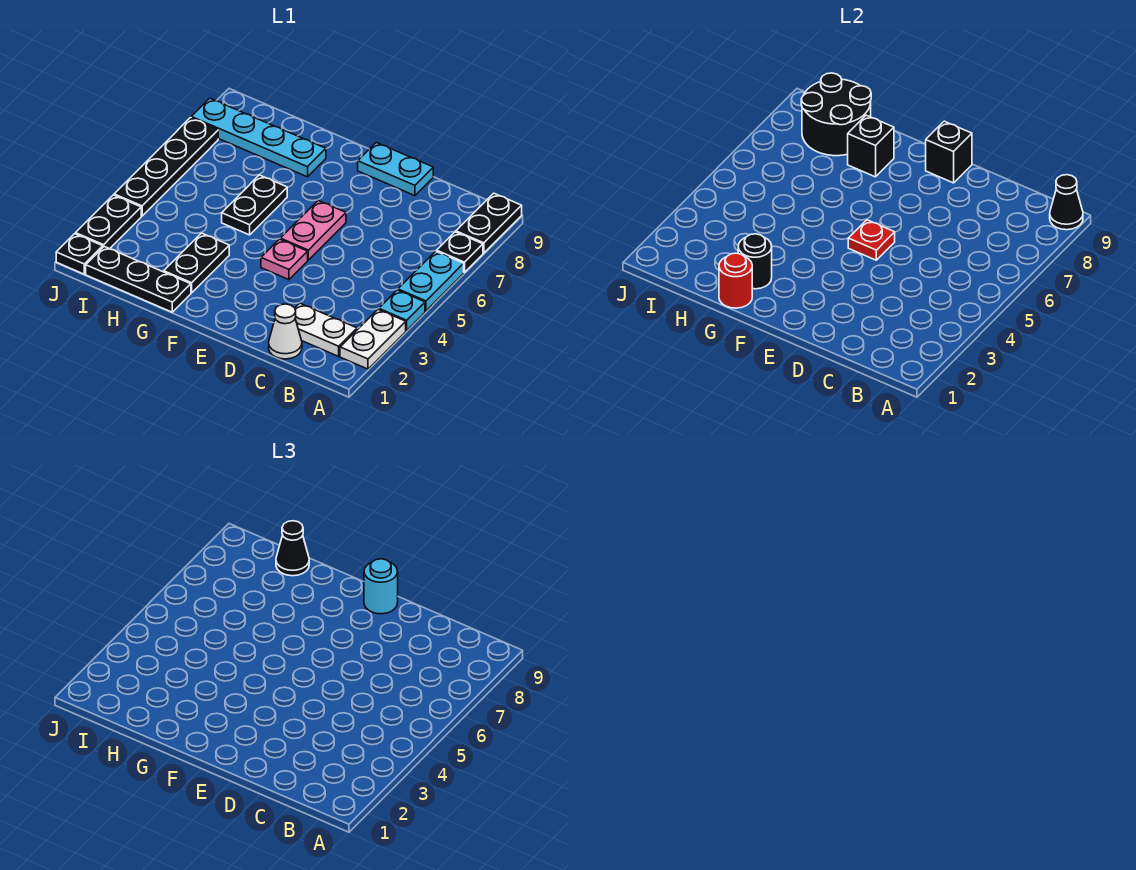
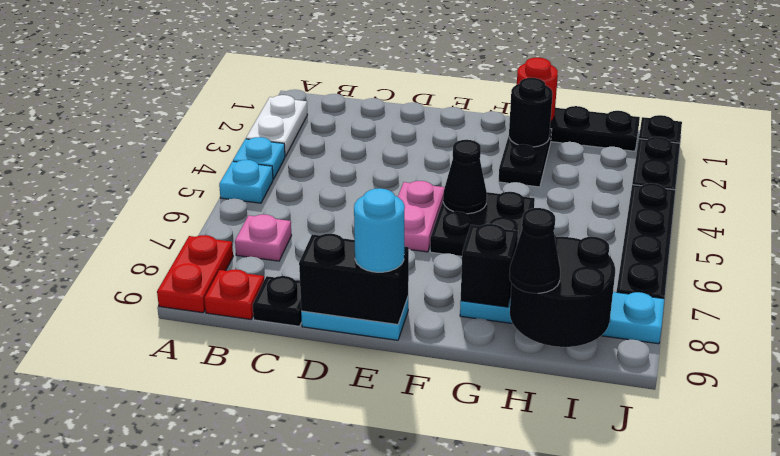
cyan plate A5:A6 level 1 -> cyan plate A5 level 1
black plate A7 level 1 -> black plate C9 level 1
black plate A8:A9 level 1 -> red plate A8:A9 level 1
black cone A9 level 2 -> black cone F5 level 2
white plate B2:C2 level 1 -> none
white cone C1 level 1 -> none
pink plate E4 level 1 -> pink plate B7 level 1
red plate E5 level 2 -> red plate B9 level 1
black brick E9 level 2 -> black brick D9:E9 level 2
black plate G5:G6 level 1 -> black plate F5:G6 level 1

